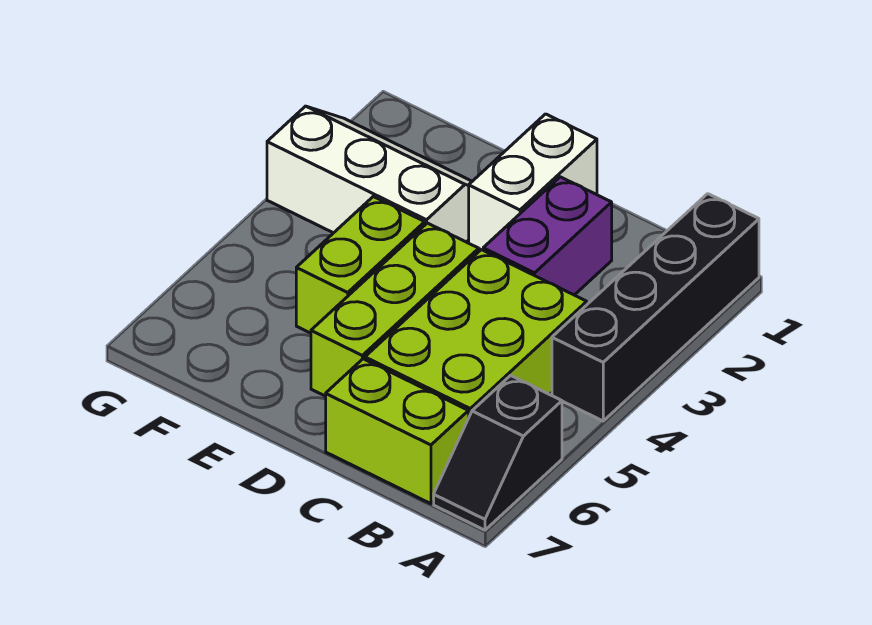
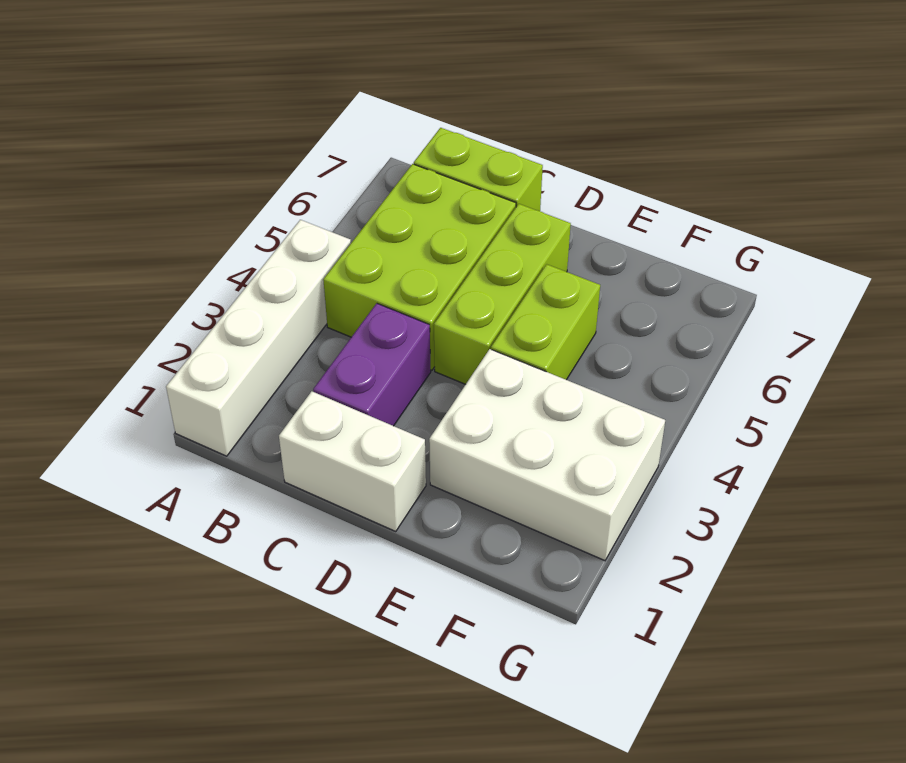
black brick A1:A4 level 1 -> white brick A1:A4 level 1
black slope A6:A7 level 1 top 6 -> none
white brick D1:D2 level 1 -> white brick C1:D1 level 1
white slope E2:G3 level 1 top 3 -> white brick E2:G3 level 1

